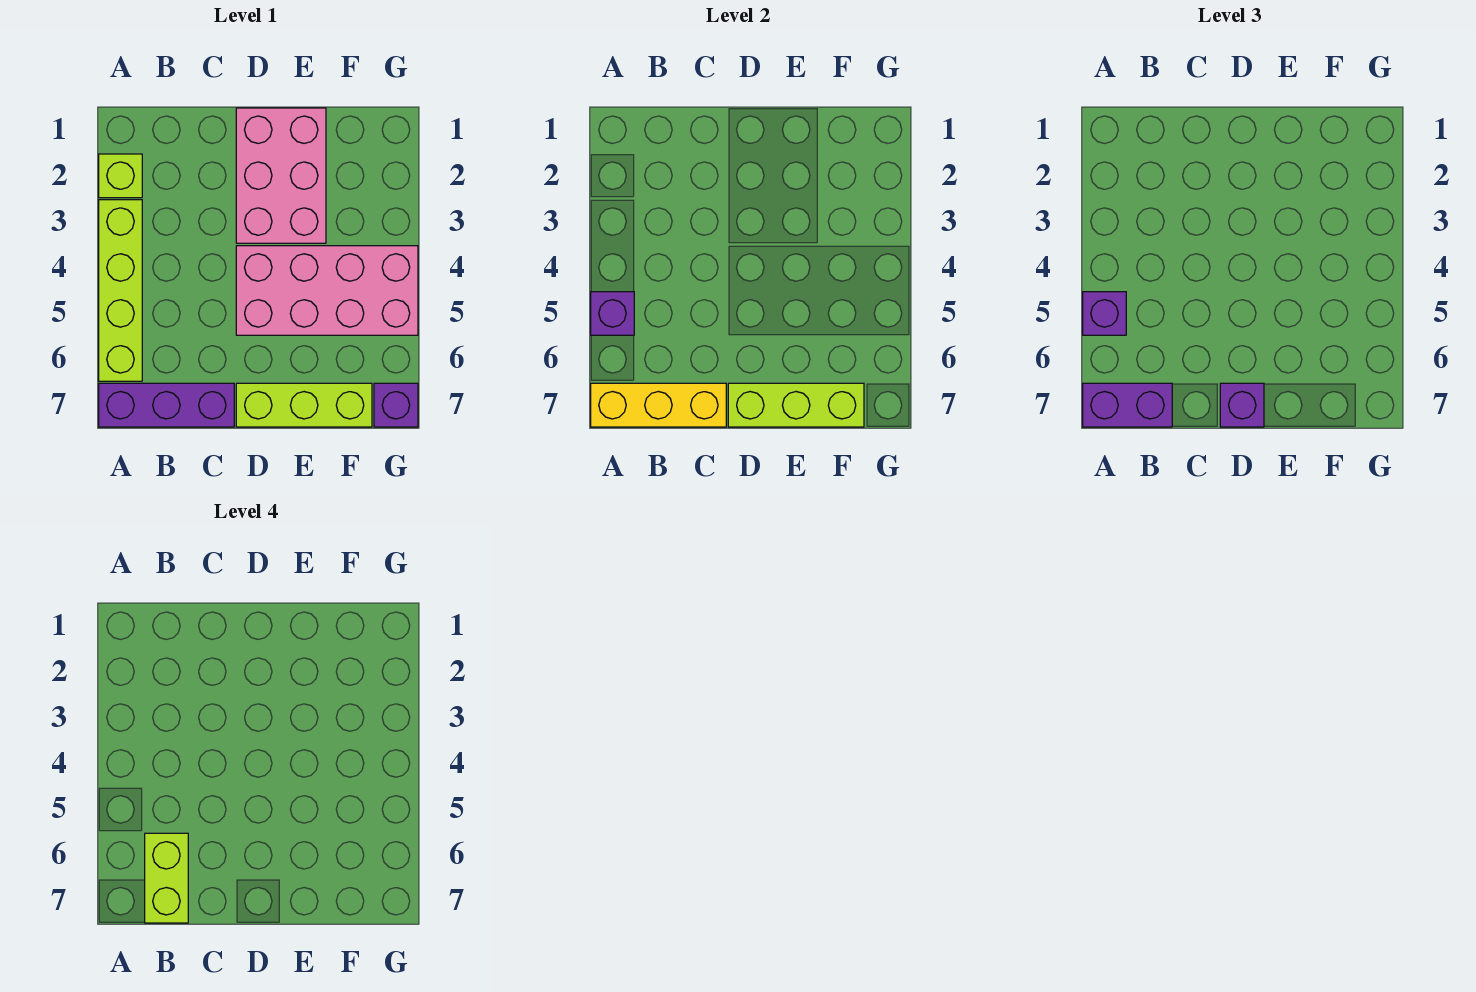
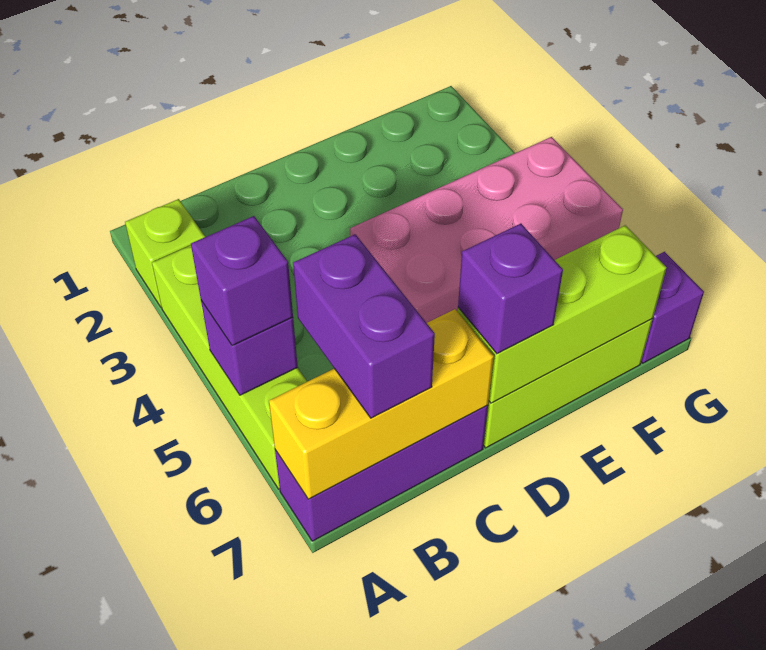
purple brick A7:B7 level 3 -> purple brick B6:B7 level 3
lime brick B6:B7 level 4 -> none
pink brick D1:E3 level 1 -> none

